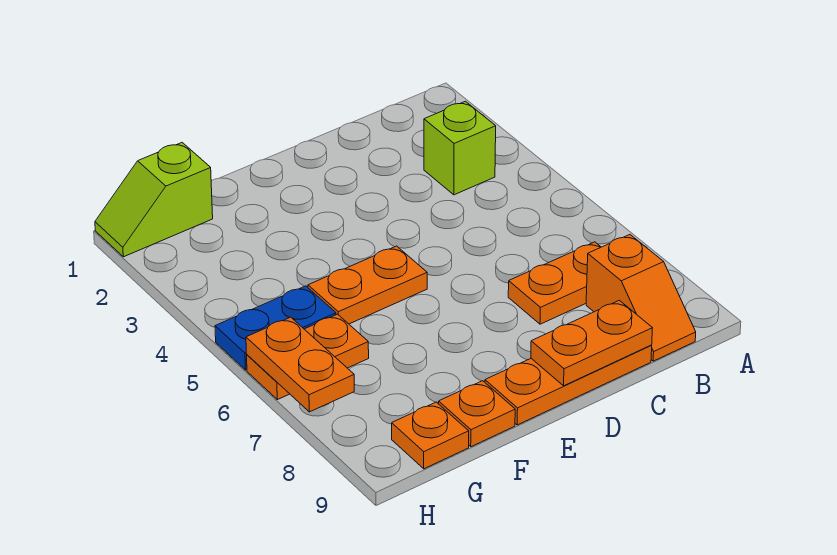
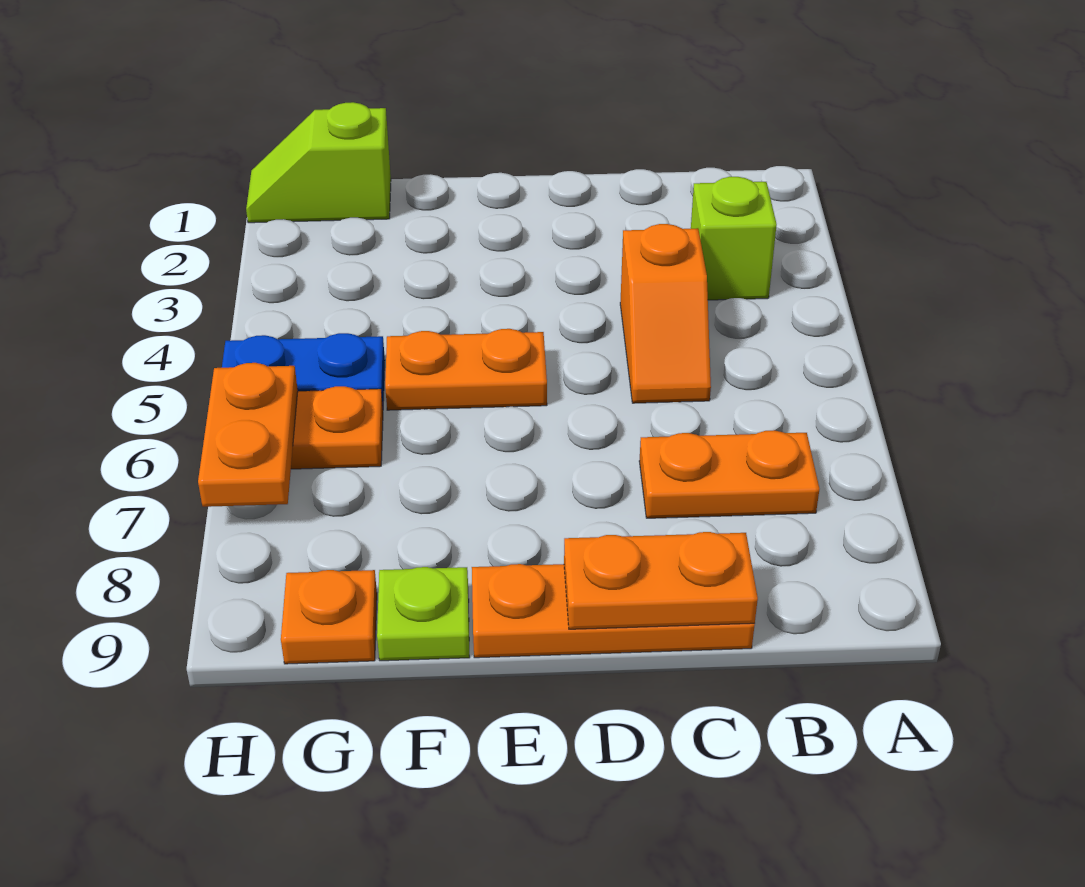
orange slope B8:B9 level 1 top 8 -> orange slope C4:C5 level 1 top 4
orange plate F9 level 1 -> lime plate F9 level 1

